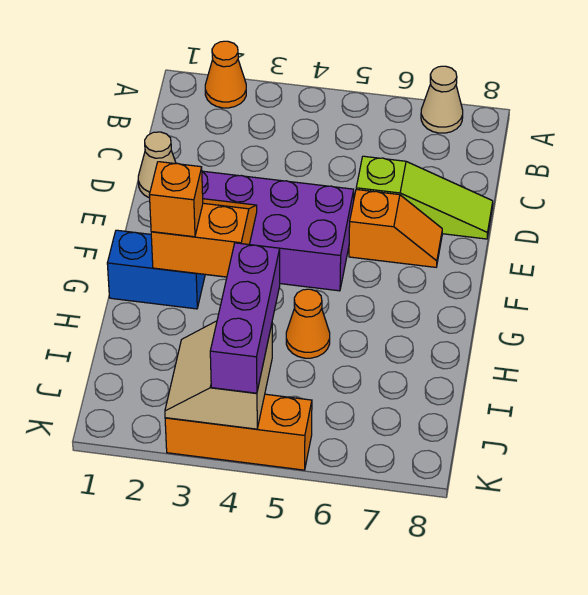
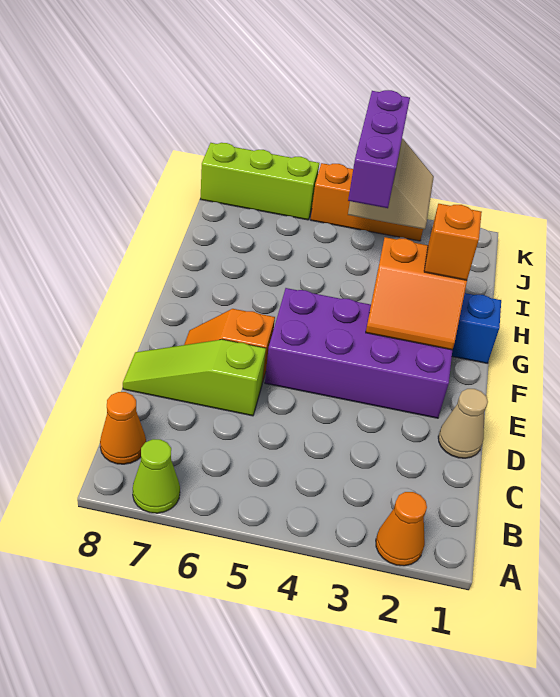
tan cone A7 level 1 -> lime cone A7 level 1
orange cone H5 level 1 -> orange cone B8 level 1
none -> lime brick K6:K8 level 1

